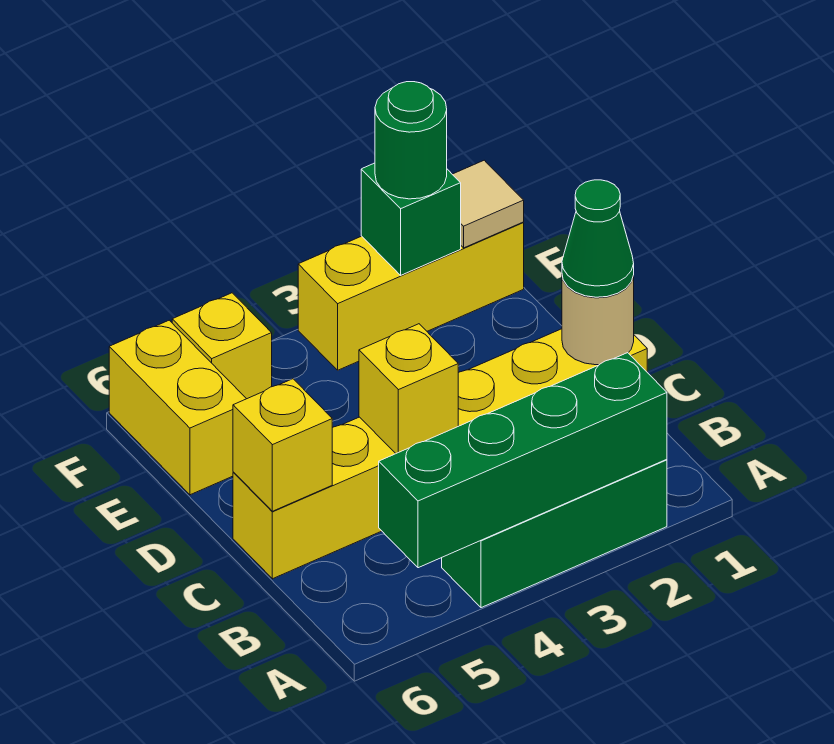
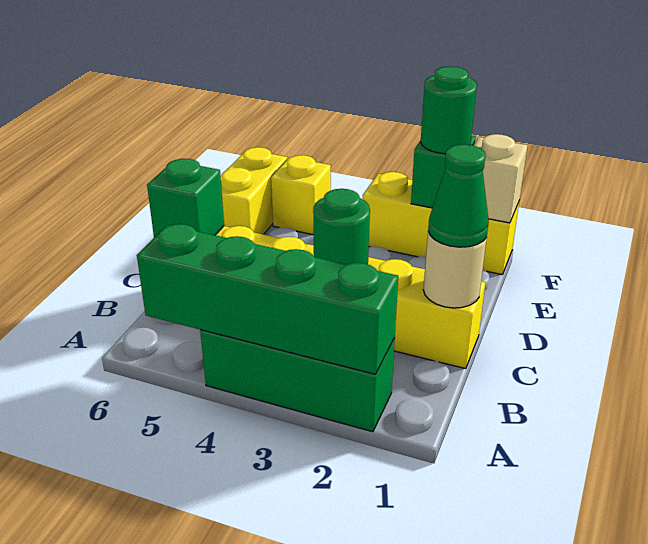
none -> green round brick C3 level 2
yellow brick C4 level 2 -> none
yellow brick C6 level 2 -> green brick C6 level 2
tan tile F1 level 2 -> tan brick F1 level 2

